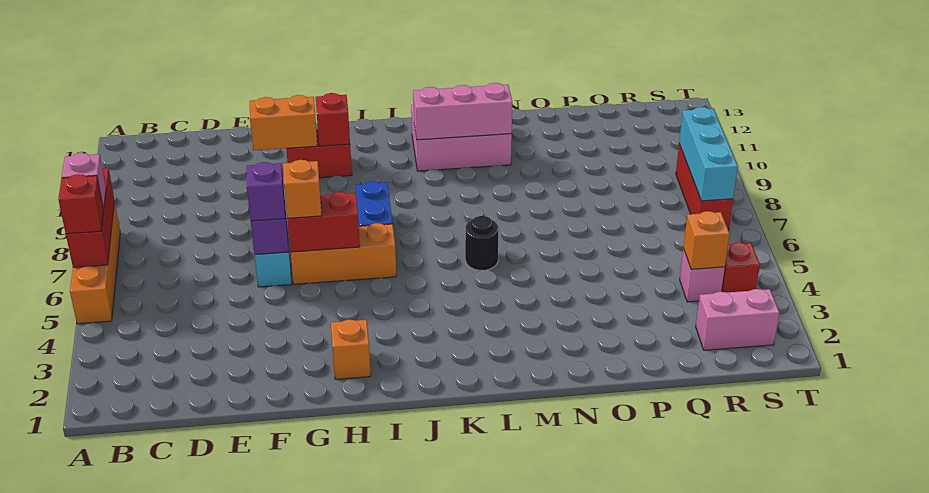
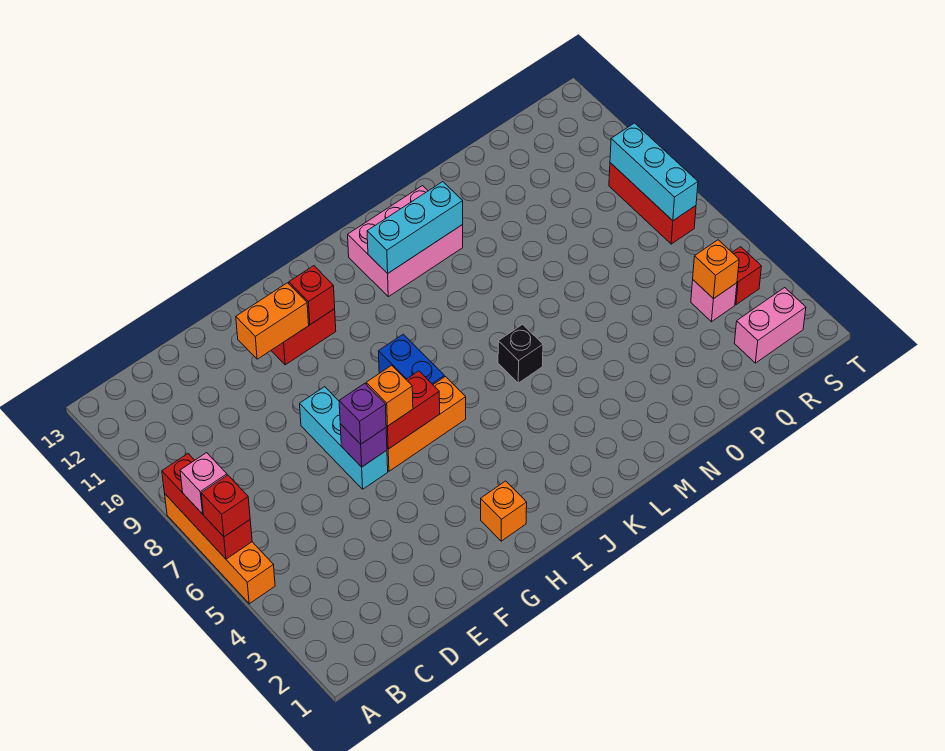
pink brick K11:M11 level 2 -> cyan brick K11:M11 level 2
black round brick L6 level 1 -> black brick L6 level 1

